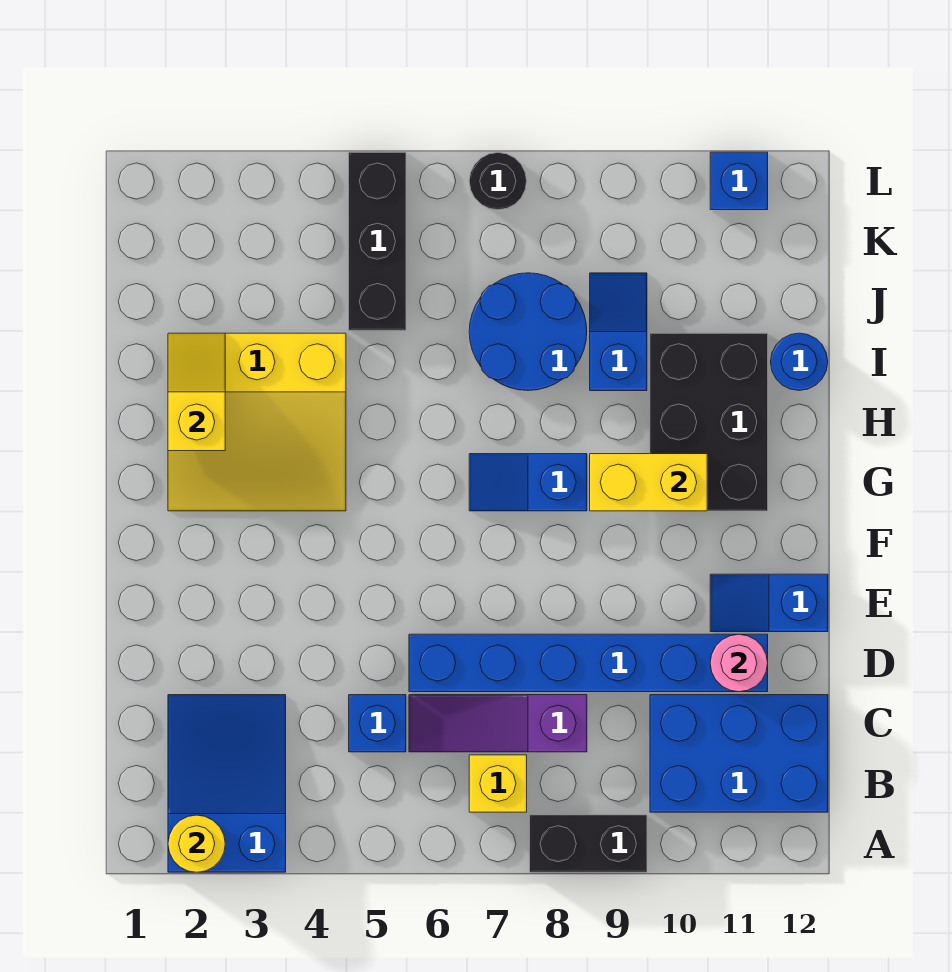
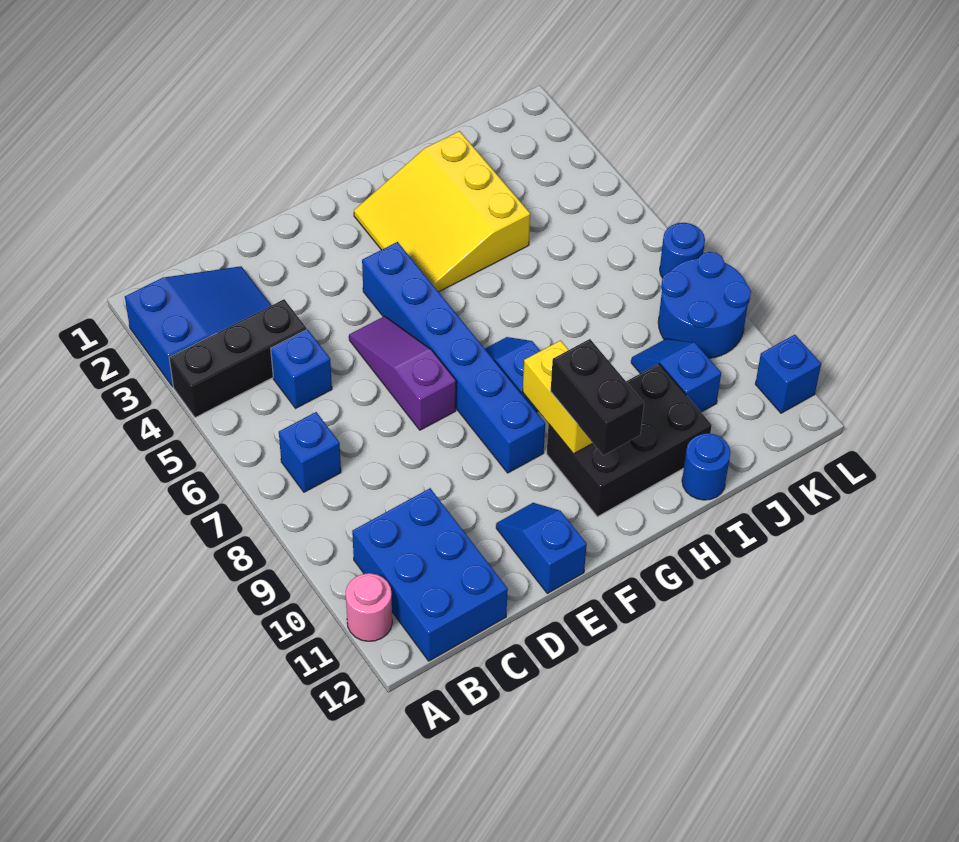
yellow round brick A2 level 2 -> none
black brick A8:A9 level 1 -> black brick G10:G11 level 3
yellow brick B7 level 1 -> blue brick B7 level 1
purple slope C6:C8 level 1 top 8 -> purple slope E5:E7 level 1 top 7
blue brick D6:D11 level 1 -> blue brick F4:F9 level 1
pink round brick D11 level 2 -> pink round brick A11 level 1
yellow slope H2:I2 level 2 top H -> none
blue round brick I7:J8 level 1 -> blue round brick K8:L9 level 1
blue slope I9:J9 level 1 top I -> blue slope J9:J10 level 1 top 10
black brick J5:L5 level 1 -> black brick A4:C4 level 1
black round brick L7 level 1 -> blue round brick L7 level 1

